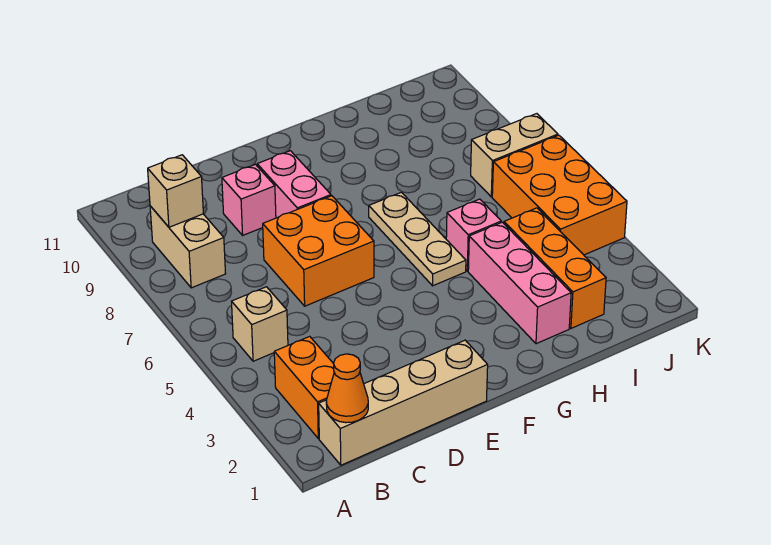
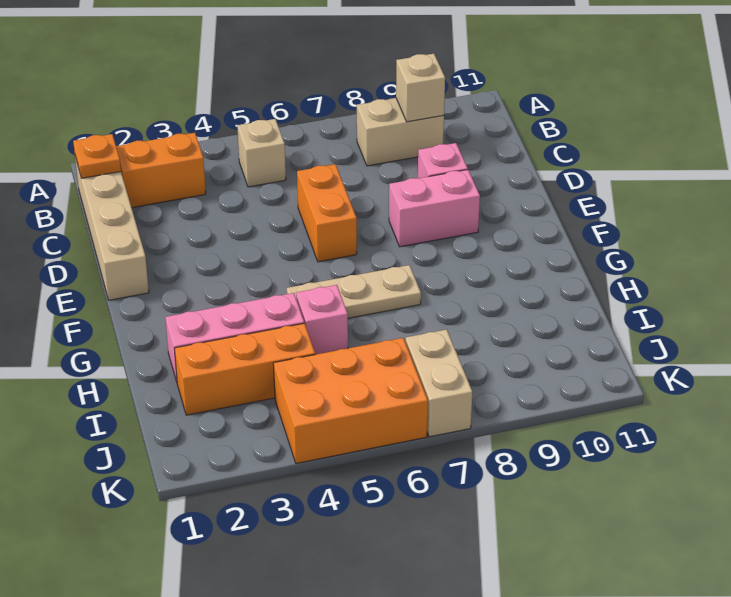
orange cone B1 level 2 -> orange plate B1 level 2
orange brick D6:E7 level 1 -> orange brick D6:E6 level 1

